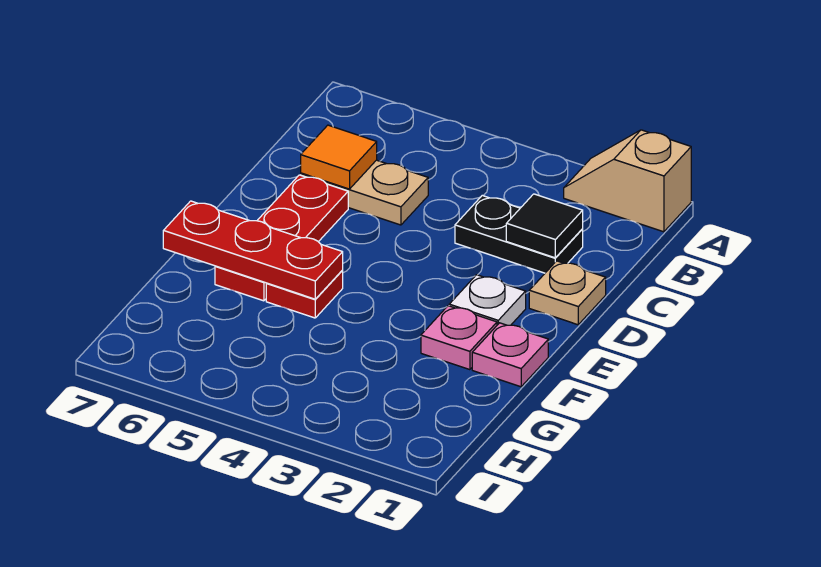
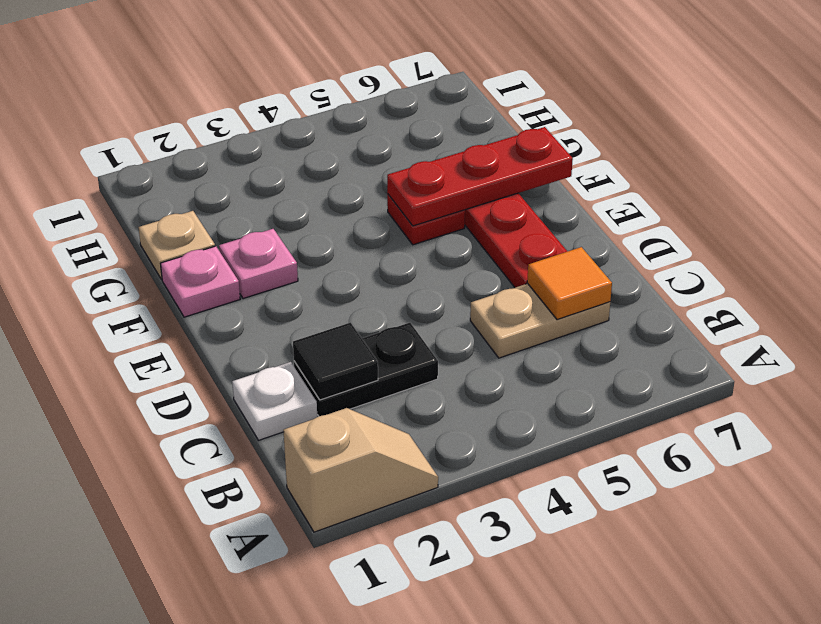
tan plate D1 level 1 -> tan plate G1 level 1
white plate E2 level 1 -> white plate C1 level 1

